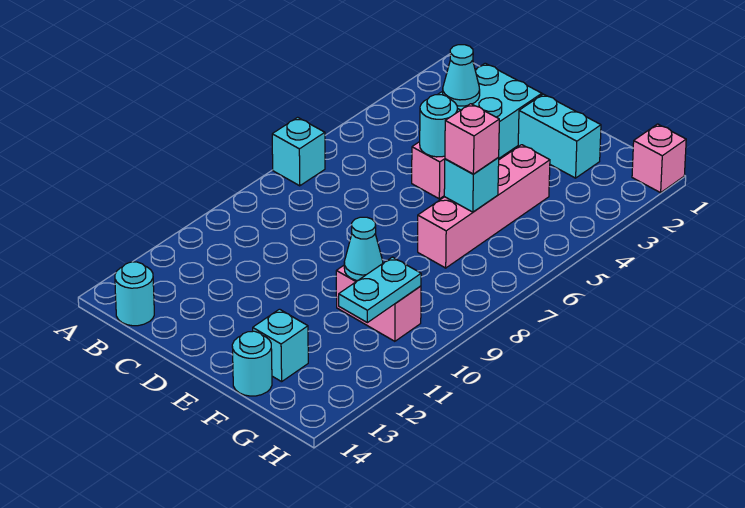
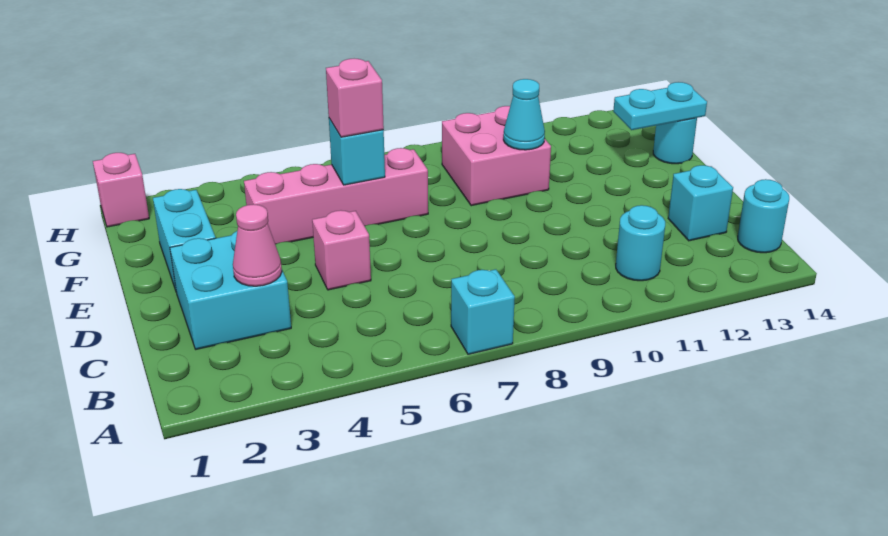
cyan cone C3 level 2 -> pink cone C3 level 2
cyan round brick D5 level 2 -> cyan round brick B11 level 1
pink brick F10:G10 level 1 -> pink brick F9:G10 level 1
cyan brick F13 level 1 -> cyan brick C13 level 1
cyan plate G10:G11 level 2 -> cyan plate F13:F14 level 2

